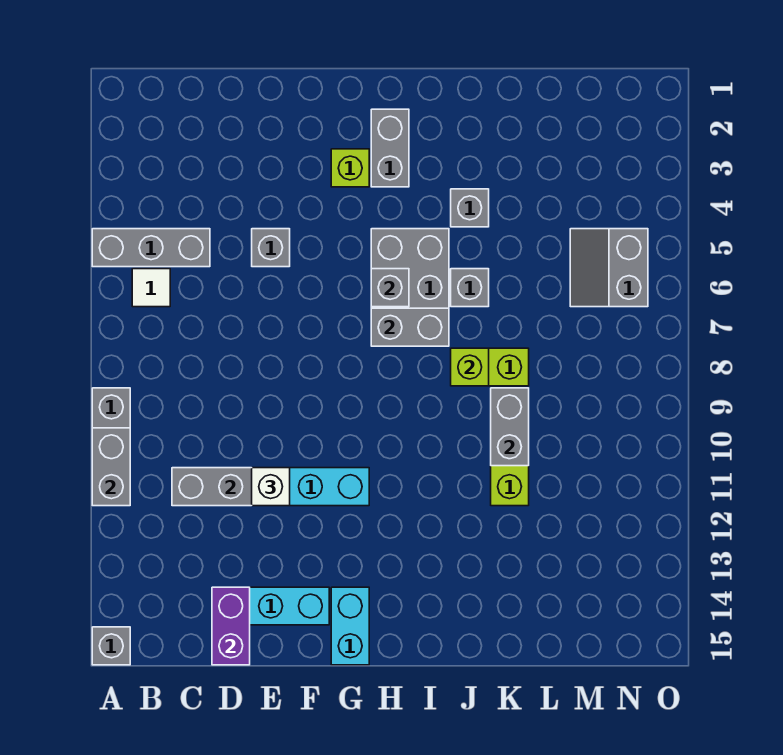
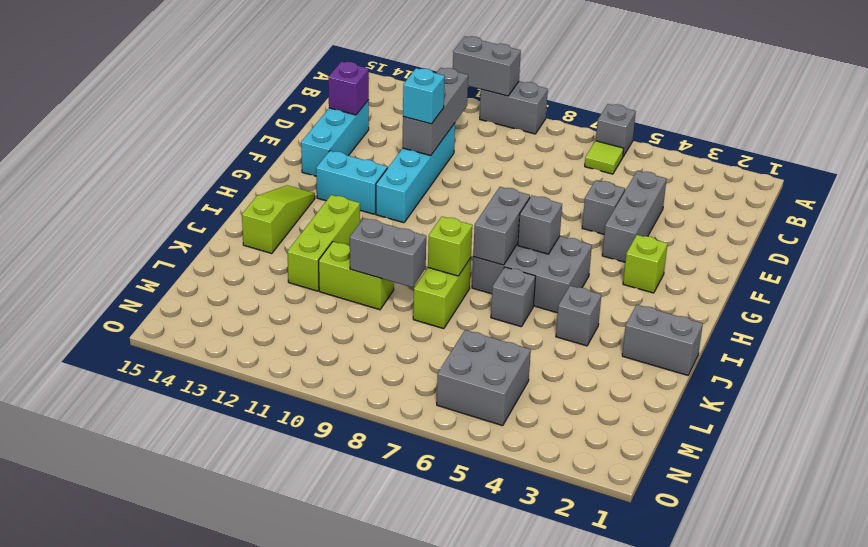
grey brick A5:C5 level 1 -> grey brick D4:F4 level 1
grey brick A15 level 1 -> grey brick A6 level 1
white tile B6 level 1 -> lime tile B6 level 1
purple brick D14:D15 level 2 -> purple brick D14 level 2
white brick E11 level 3 -> cyan brick E11 level 3
cyan brick G14:G15 level 1 -> cyan brick G12:G13 level 1
grey brick H2:H3 level 1 -> grey brick J1:J2 level 1
none -> lime slope H14:J14 level 1 top J
none -> lime brick I12:K12 level 1
grey slope M5:N6 level 1 top N -> grey brick M5:N6 level 1

